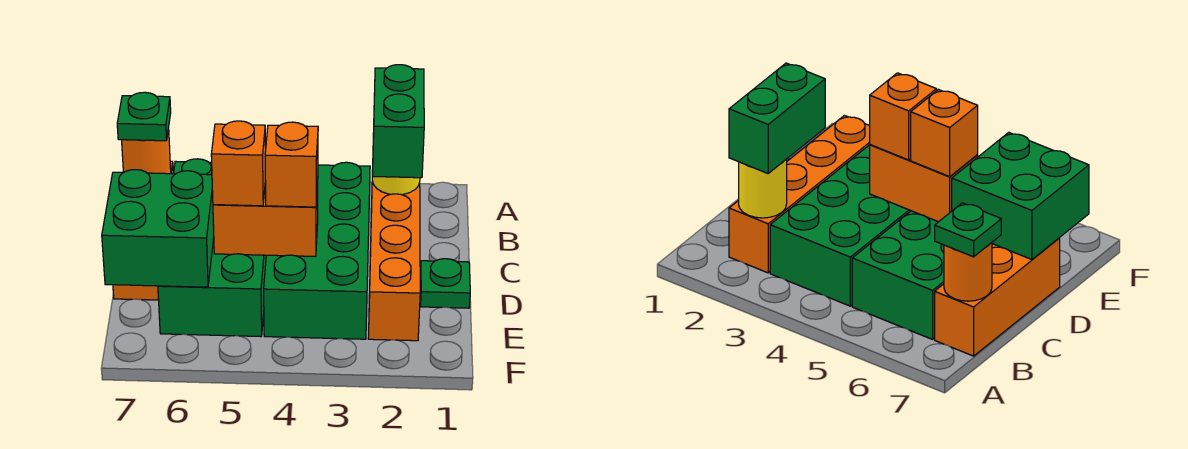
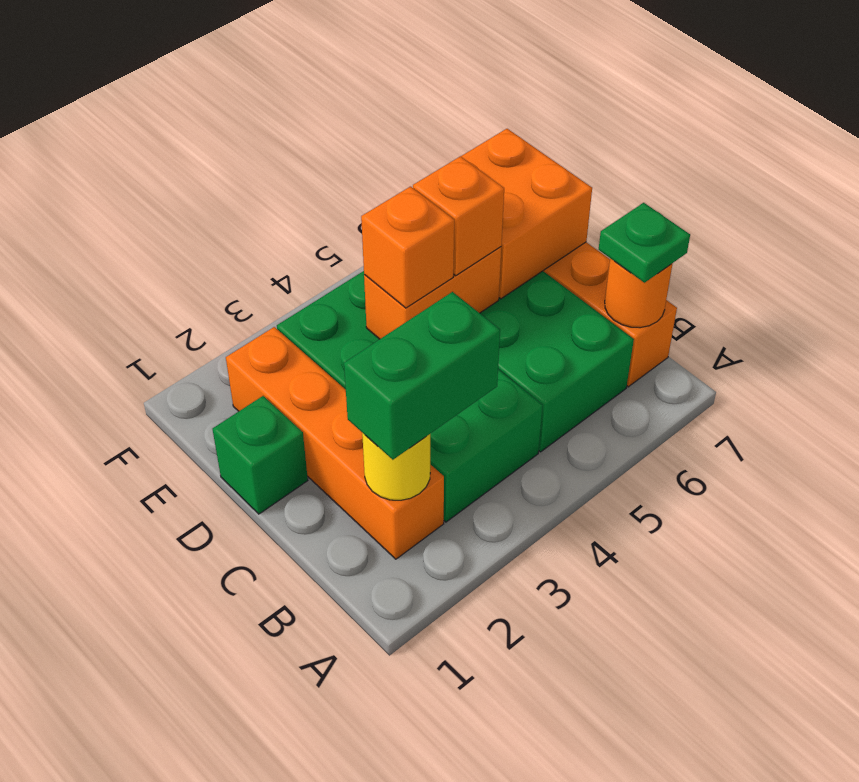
green brick B2:C2 level 3 -> green brick B2:B3 level 3
green plate D1 level 1 -> green brick D1 level 1
green brick D6:E7 level 2 -> orange brick D6:E7 level 2

